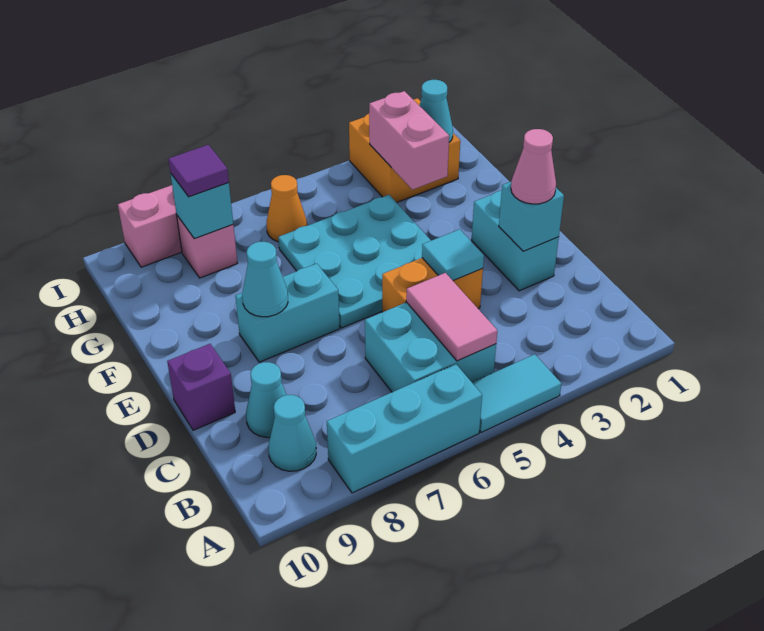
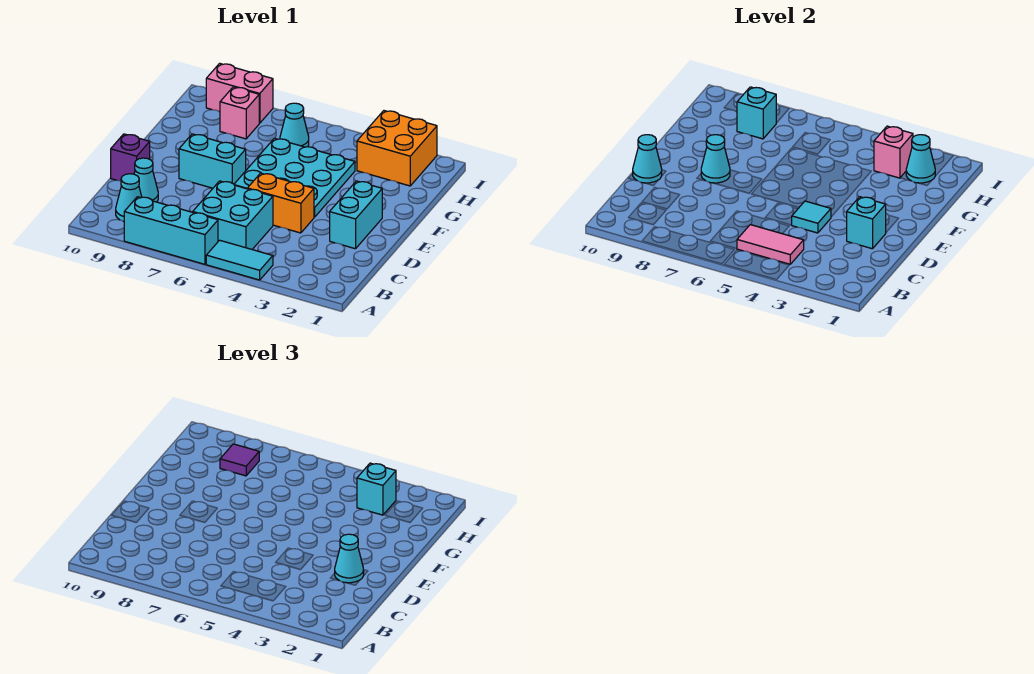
pink tile B5:C5 level 2 -> pink tile B4:B5 level 2
pink cone D2 level 3 -> cyan cone D2 level 3
none -> cyan cone D10 level 2
pink brick G3:H3 level 2 -> pink brick H3 level 2
none -> cyan brick H3 level 3
orange cone H6 level 1 -> cyan cone H6 level 1

